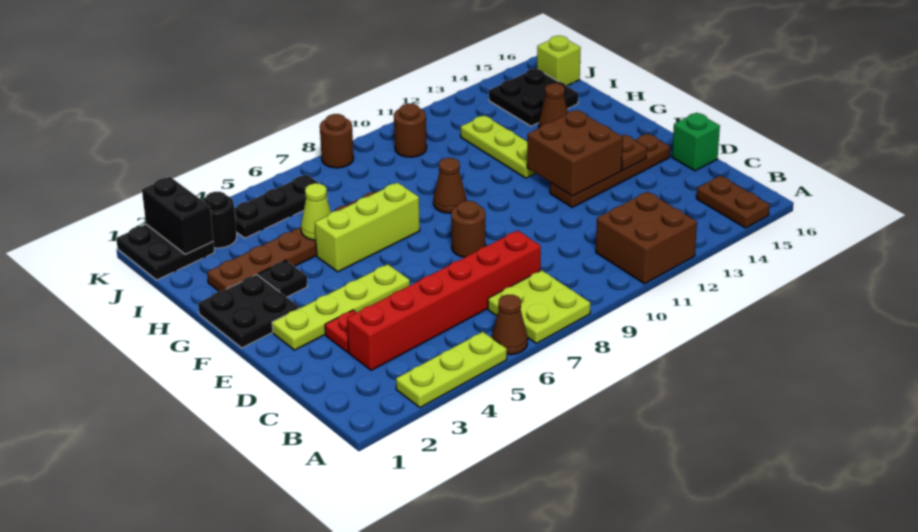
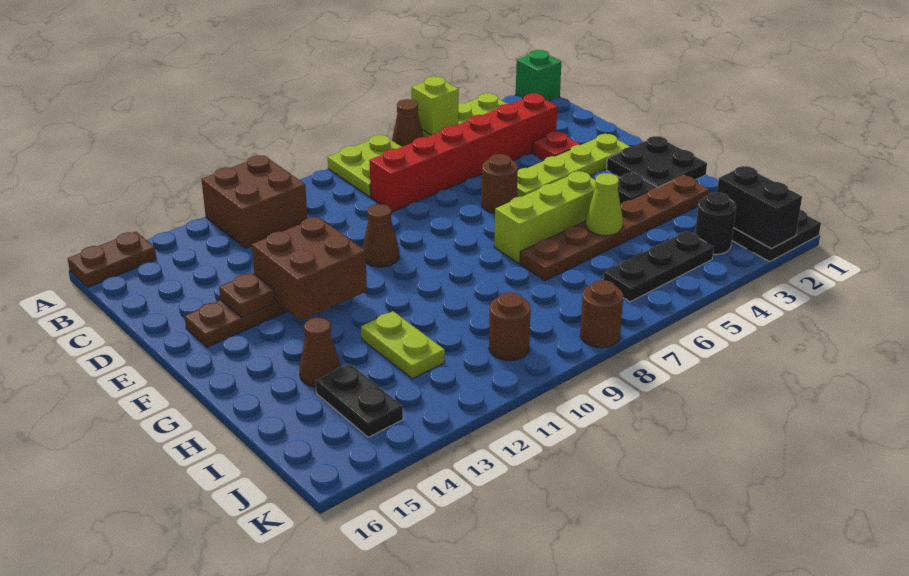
brown plate A15:B15 level 1 -> brown plate A15:A16 level 1
green brick D16 level 1 -> green brick A1 level 1
brown round brick E8 level 1 -> brown round brick E6 level 1
brown cone G9 level 1 -> brown cone E10 level 1
lime plate G12:I12 level 1 -> lime plate H12:I12 level 1
black plate I14:J15 level 1 -> black plate I14:J14 level 1
lime brick J16 level 1 -> lime brick A5 level 2

